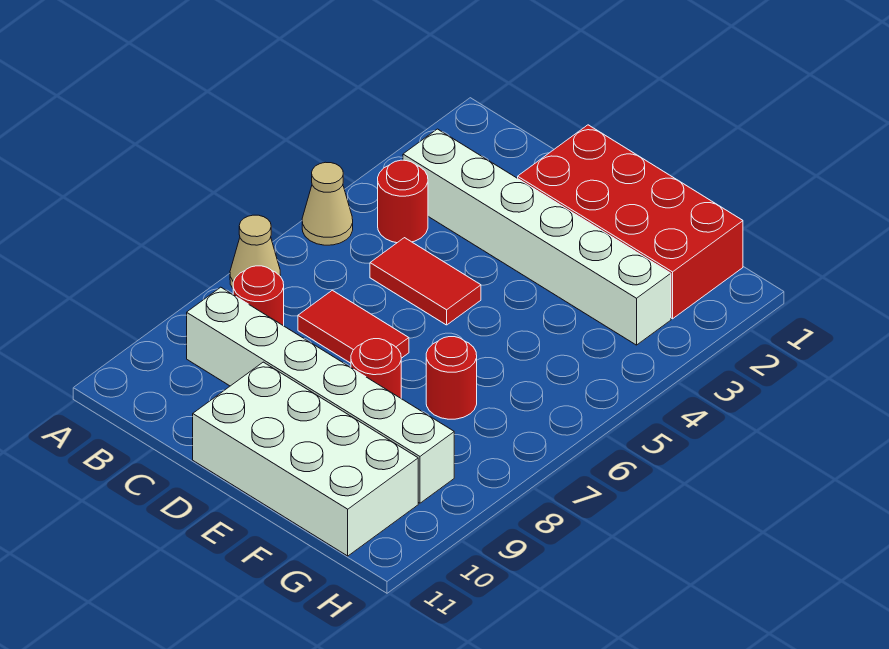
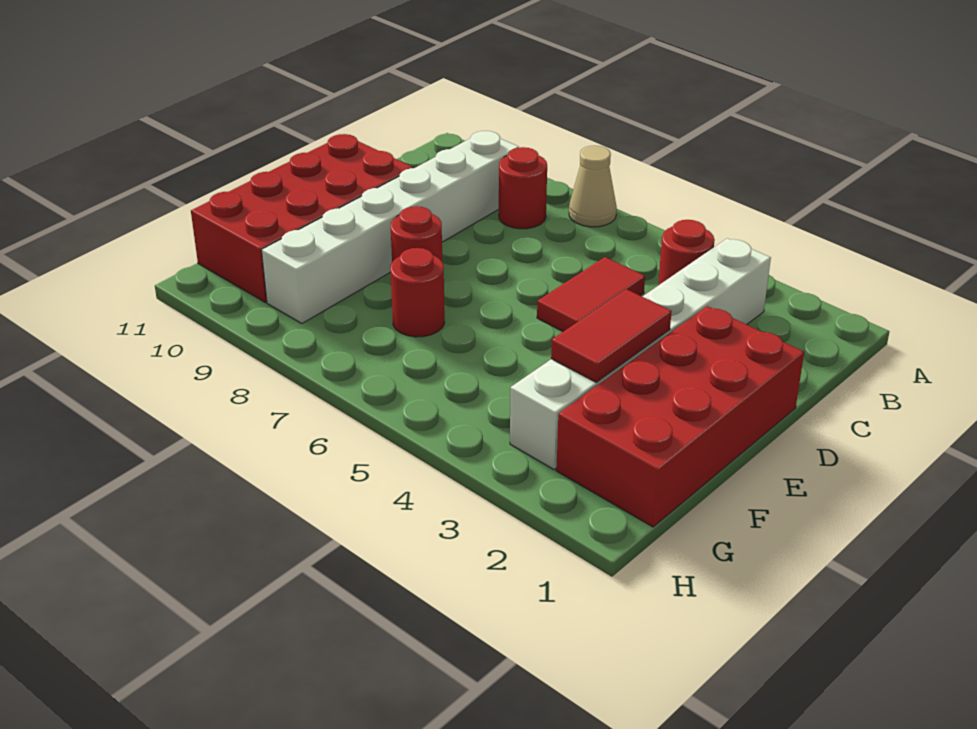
tan cone A5 level 1 -> none
red tile C7:D7 level 1 -> red tile E3:F3 level 2
white brick D10:G11 level 1 -> red brick D10:G11 level 1

